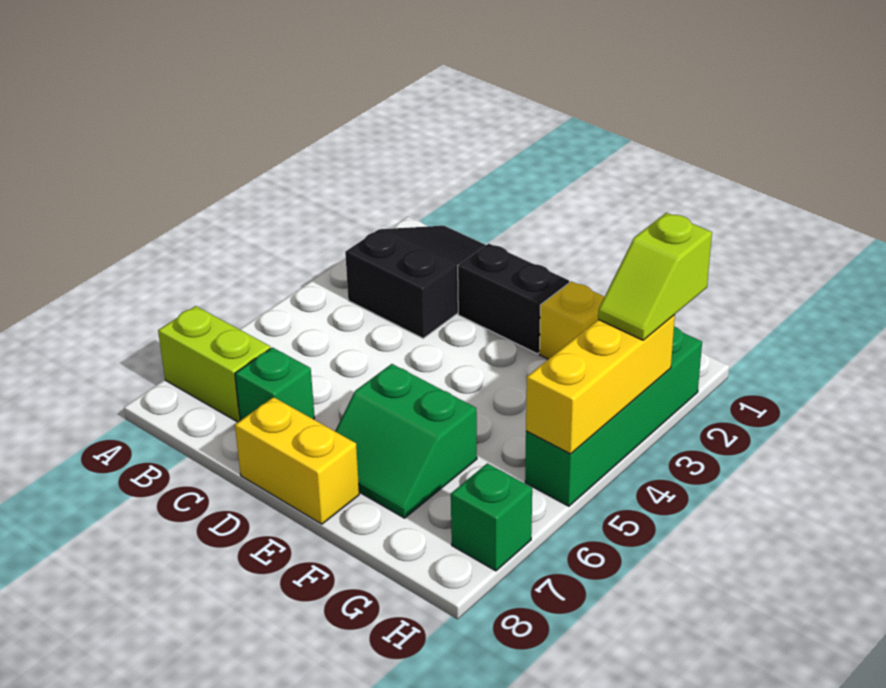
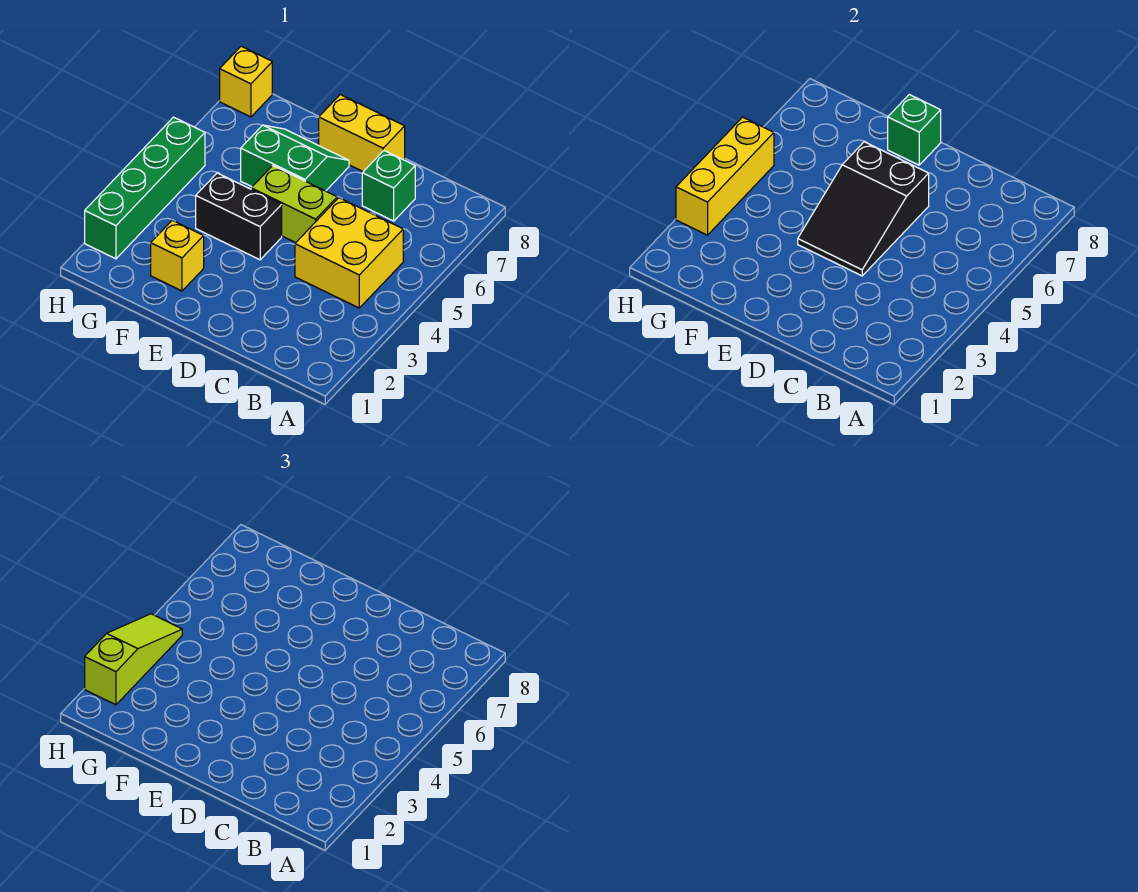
lime brick A7:B7 level 1 -> lime brick D5:E5 level 1
black slope B1:C3 level 1 top 3 -> black slope D4:E6 level 2 top 6
none -> yellow brick B4:C5 level 1
black brick D2:E2 level 1 -> black brick E4:F4 level 1
lime slope H2:H3 level 3 top 2 -> lime slope H2:H4 level 3 top 2
green brick H7 level 1 -> green brick E8 level 2
none -> yellow brick H8 level 1

